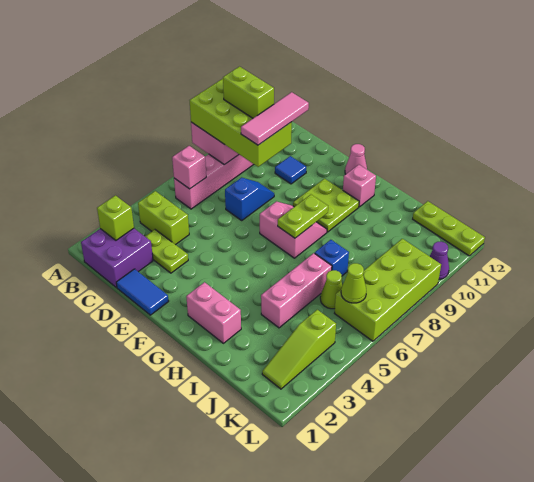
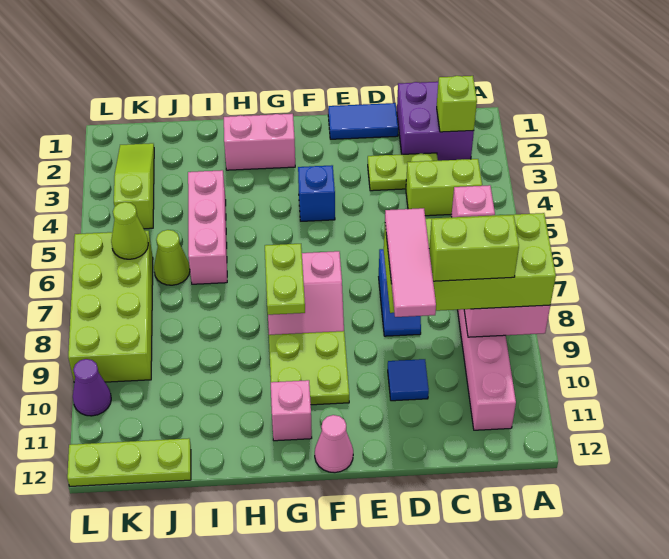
blue brick I7 level 1 -> blue brick F4 level 1

